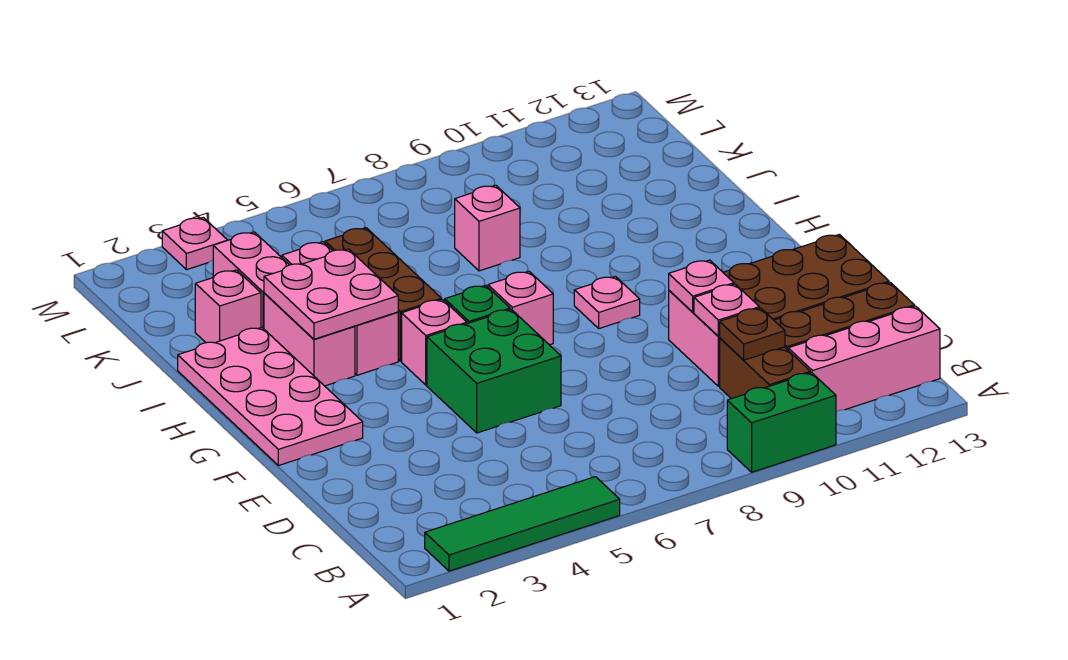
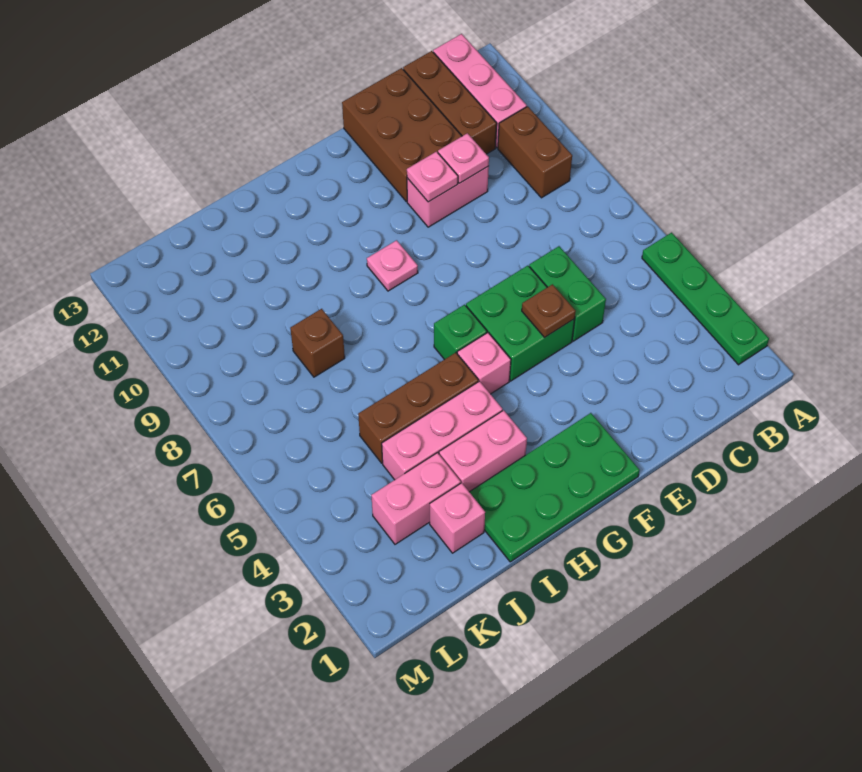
green tile A2:A5 level 1 -> green plate A2:A5 level 1
green brick A9:A10 level 1 -> green brick D5:D6 level 1
brown brick B10:C10 level 1 -> brown brick B9:B10 level 1
brown plate C10 level 2 -> brown plate E5 level 2
pink plate F1:I2 level 1 -> green plate F1:I2 level 1
pink brick G7 level 1 -> none
pink plate H3:I4 level 2 -> none
pink brick J8 level 1 -> brown brick J8 level 1
pink plate M3 level 1 -> none

